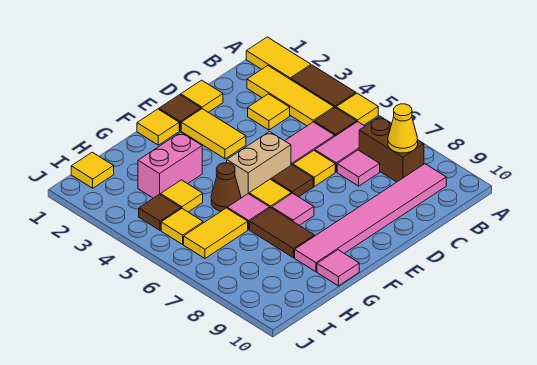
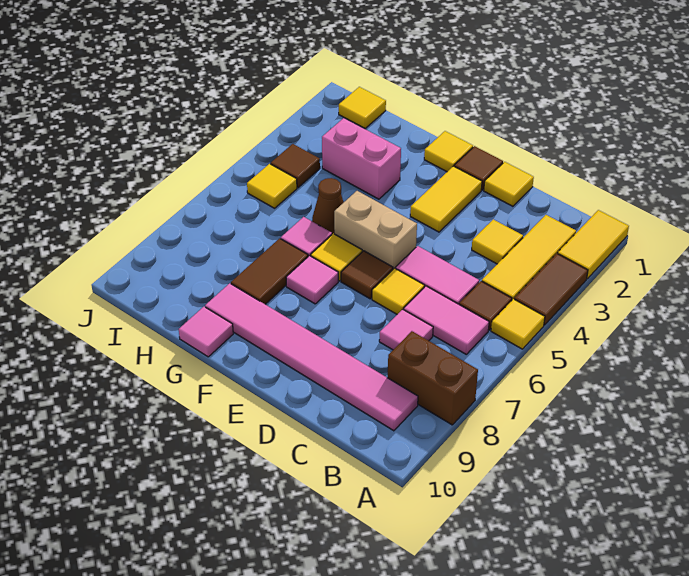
brown brick B7:B8 level 1 -> brown brick A8:B8 level 1
yellow cone B8 level 2 -> none
yellow tile H4 level 1 -> none
yellow tile H6:I6 level 1 -> none

